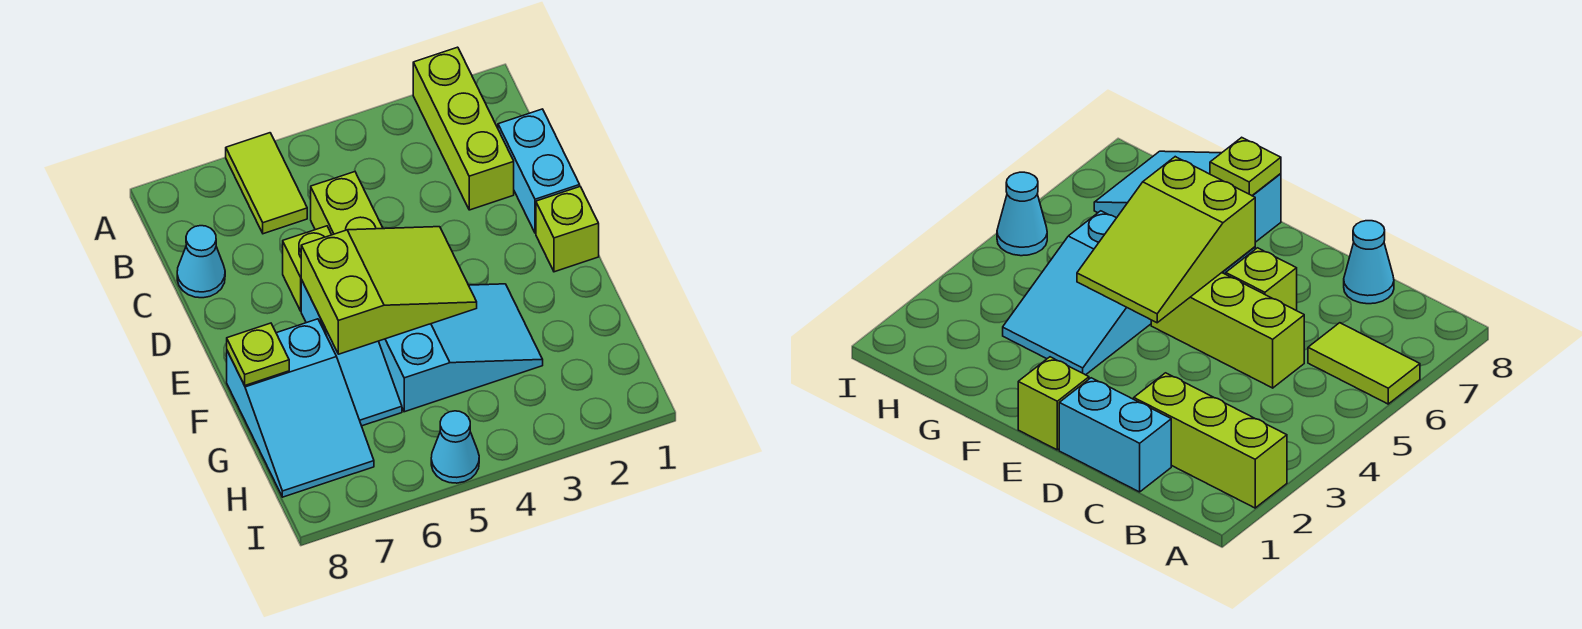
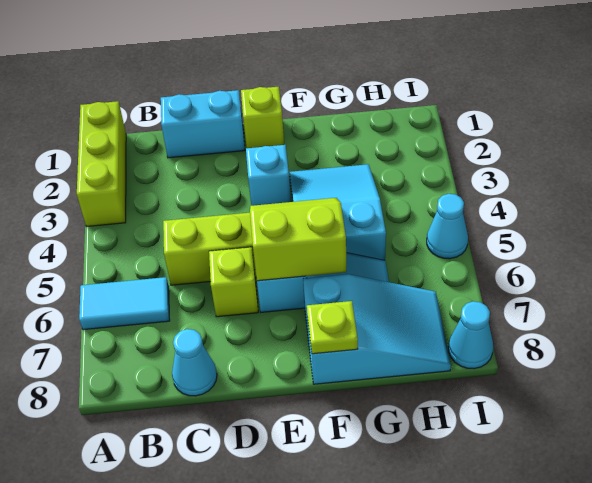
lime brick A2:C2 level 1 -> lime brick A1:A3 level 1
lime tile A6:B6 level 1 -> cyan tile A6:B6 level 1
none -> cyan brick E3 level 1
lime slope E4:F6 level 2 top 6 -> lime slope E5:F6 level 2 top 6
none -> cyan cone I8 level 1

